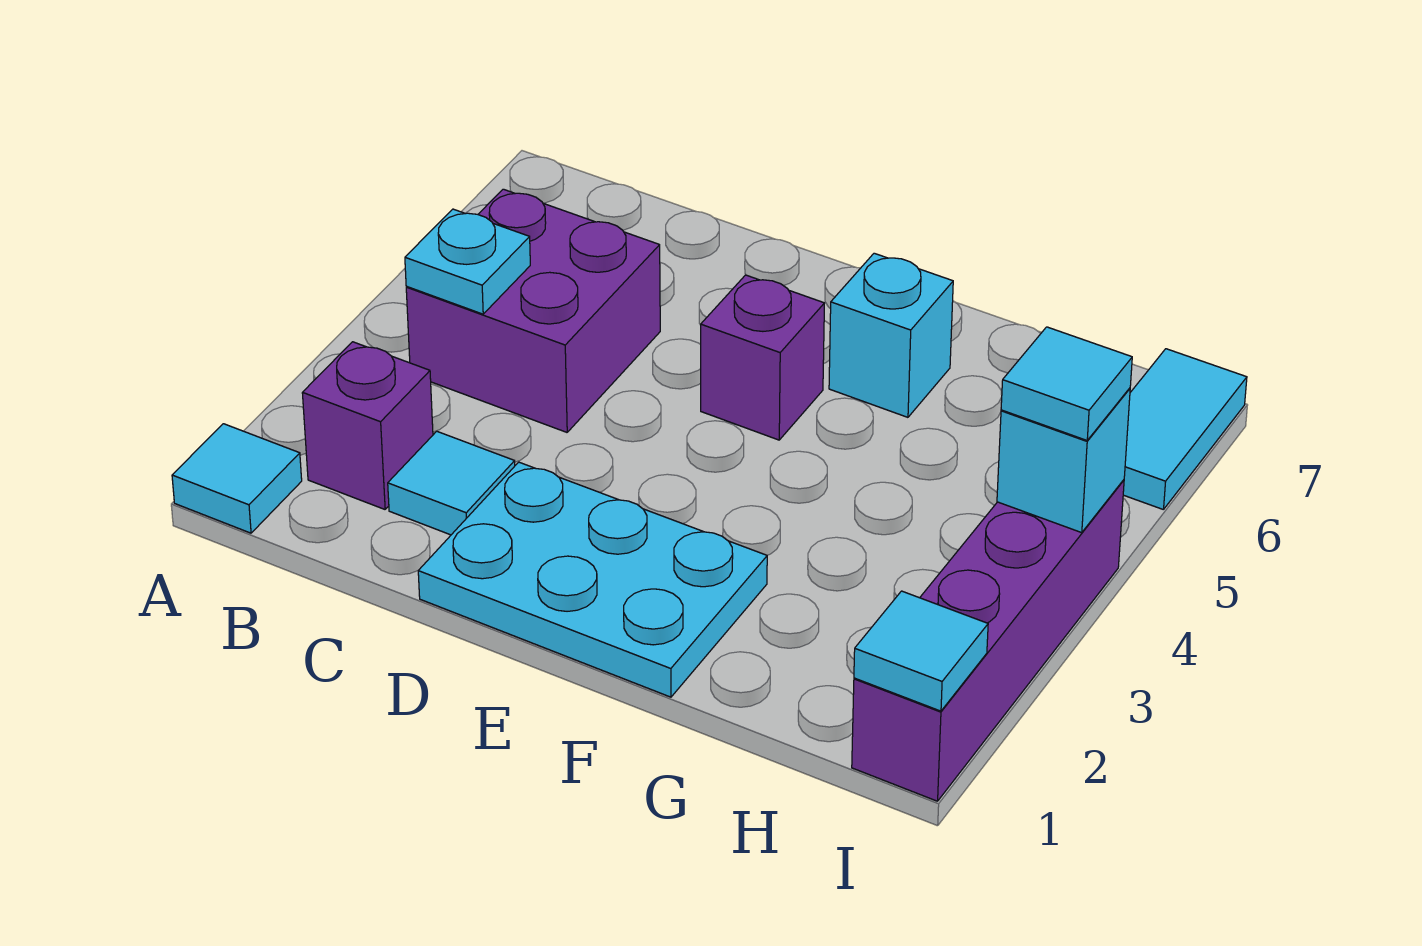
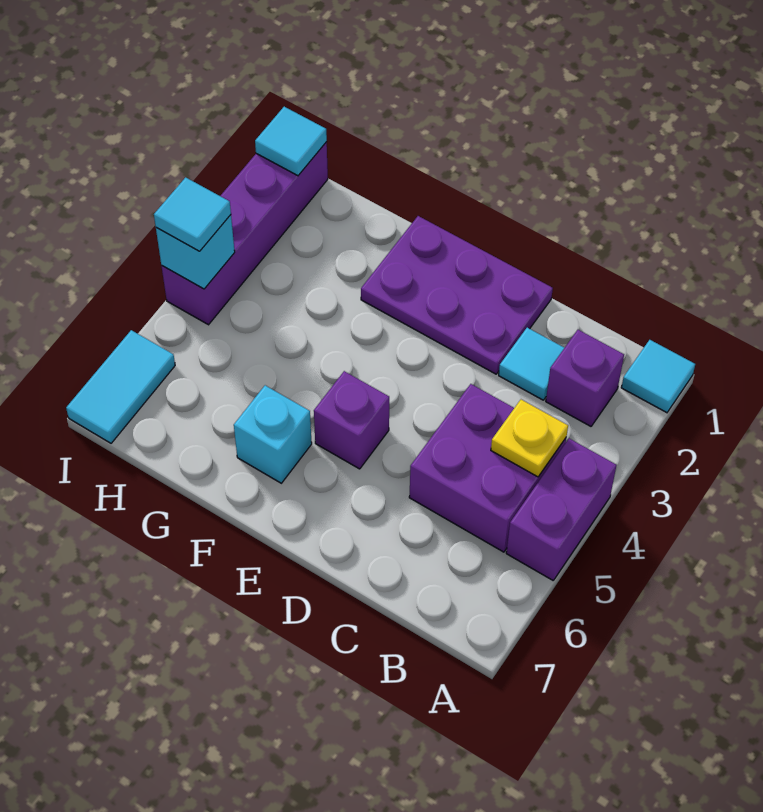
none -> purple brick A4:A5 level 1
cyan plate B4 level 2 -> yellow plate B4 level 2
cyan plate D1:F2 level 1 -> purple plate D1:F2 level 1

